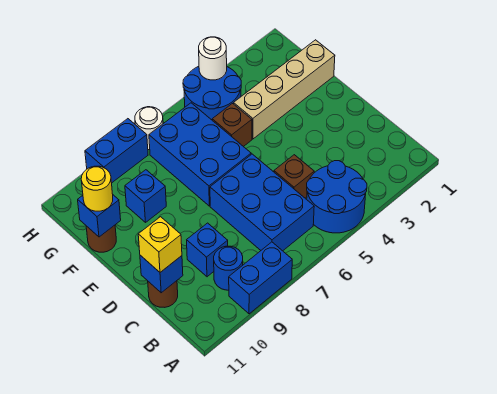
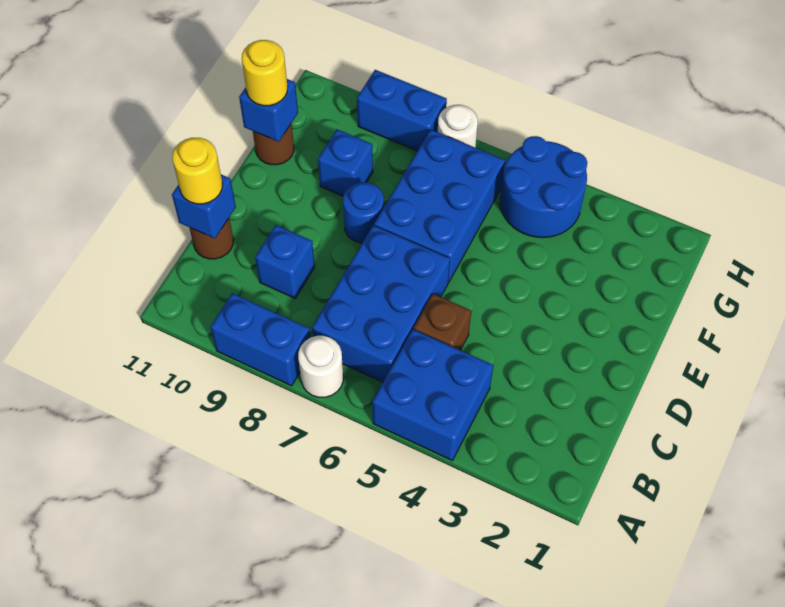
blue round brick A4:B5 level 1 -> blue brick A4:B5 level 1
blue round brick B9 level 1 -> blue round brick E8 level 1
yellow brick C11 level 3 -> yellow round brick C11 level 3
tan brick F1:F4 level 1 -> none
brown brick F5 level 1 -> none
white round brick H4 level 2 -> white round brick A7 level 1

